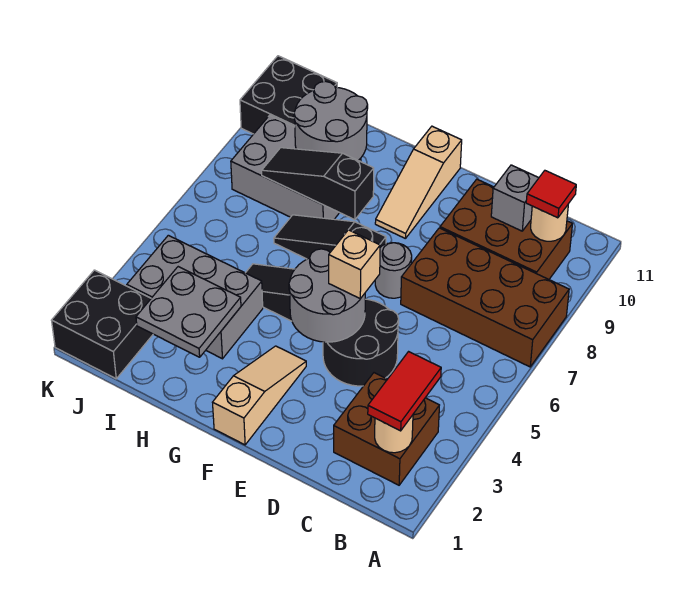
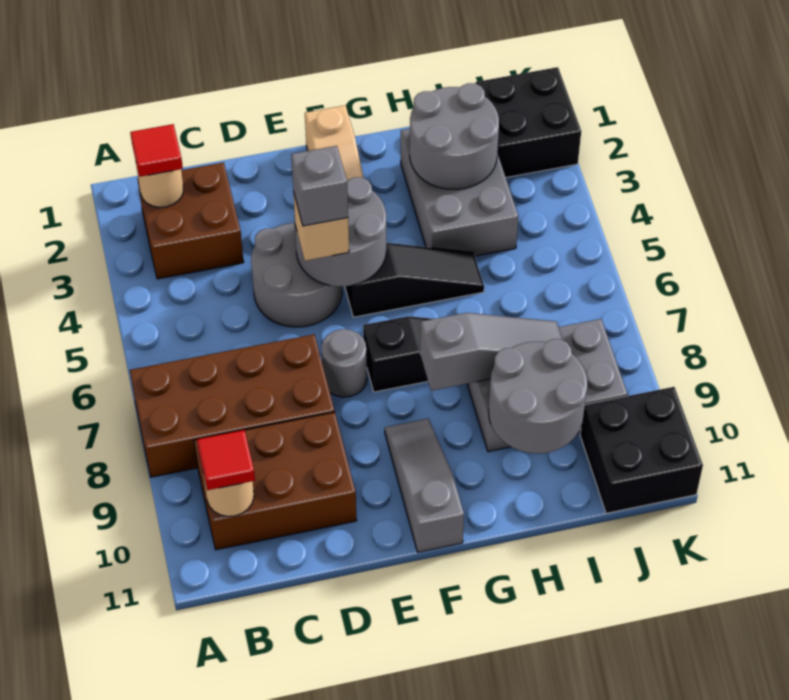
red tile B2:B3 level 3 -> red tile B2 level 3
grey brick C10 level 2 -> grey brick E5 level 4
black round brick D4:E5 level 1 -> grey round brick D4:E5 level 1
tan slope F9:F11 level 1 top 11 -> grey slope F9:F11 level 1 top 11
black slope G8:I8 level 2 top G -> grey slope G8:I8 level 2 top G
grey plate H2:I3 level 2 -> grey round brick H2:I3 level 2
grey brick H3:J4 level 1 -> grey brick H2:I4 level 1

